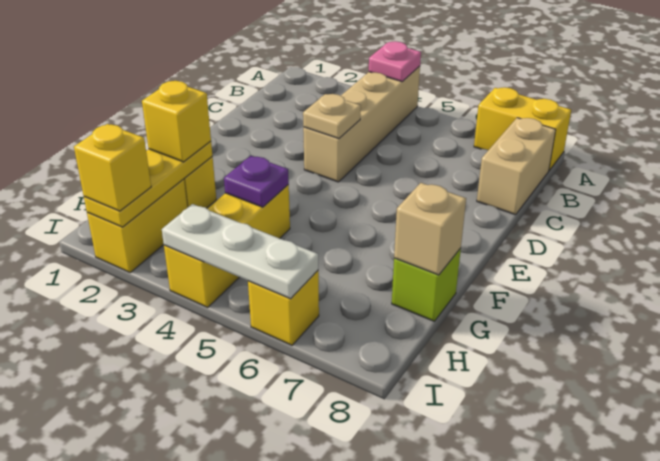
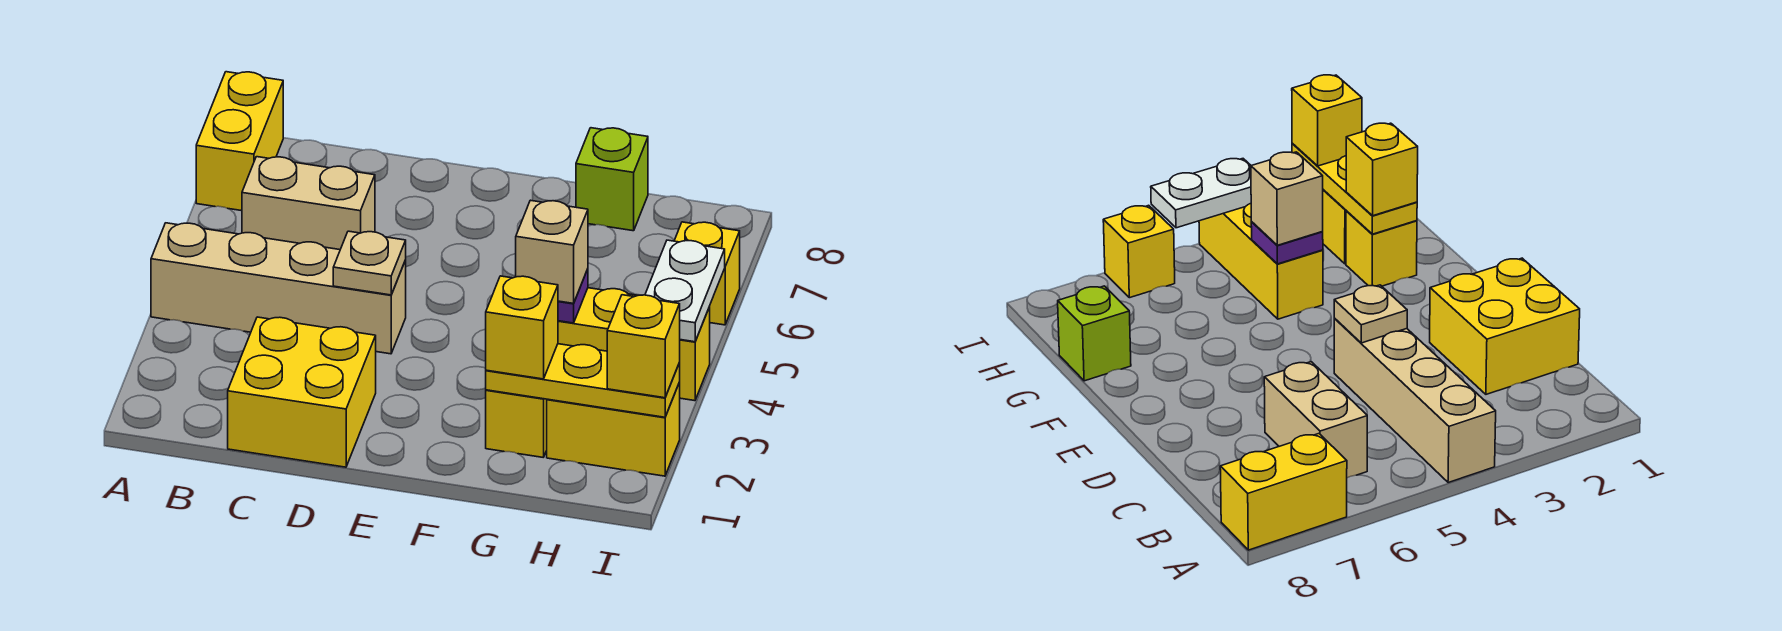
pink plate A4 level 2 -> none
tan brick B8:C8 level 1 -> tan brick B6:C6 level 1
none -> yellow brick C1:D2 level 1
tan brick G8 level 2 -> tan brick G4 level 3
white plate I4:I6 level 2 -> white plate I4:I5 level 2

